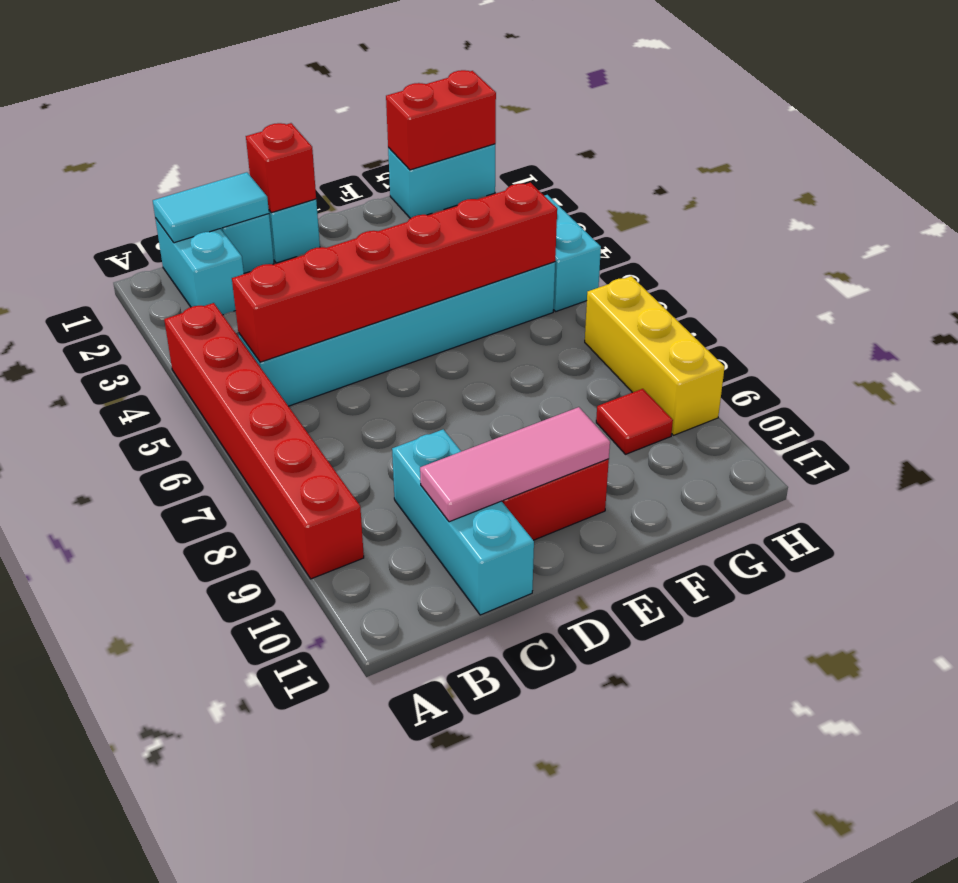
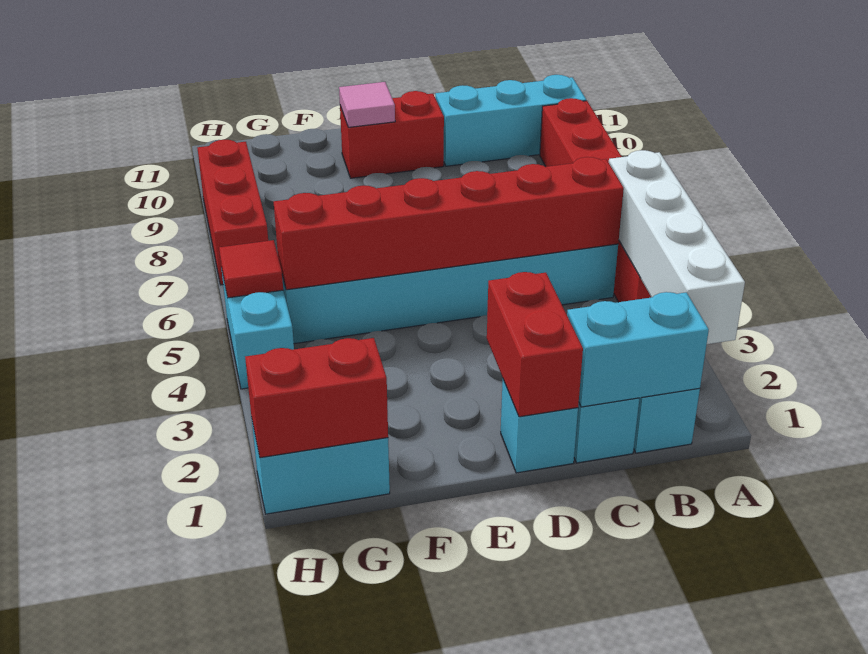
none -> white brick A2:A5 level 2
cyan tile B1:C1 level 2 -> cyan brick B1:C1 level 2
cyan brick C9:C11 level 1 -> cyan brick A10:C10 level 1
pink tile C10:E10 level 2 -> pink tile E10 level 2
red brick D1 level 2 -> red brick D1:D2 level 2
red tile G9 level 1 -> red tile H5 level 2
yellow brick H7:H9 level 1 -> red brick H7:H9 level 1

